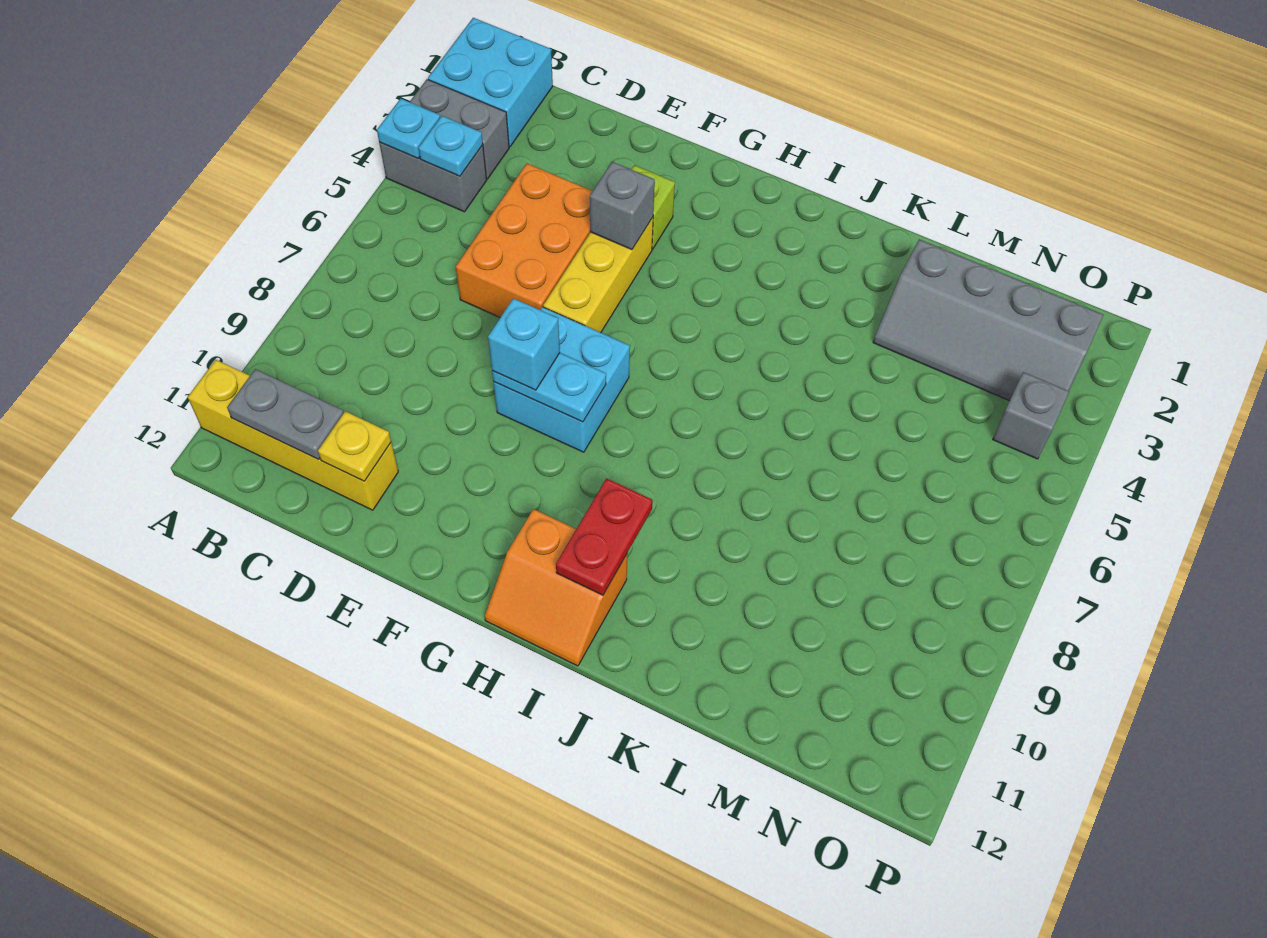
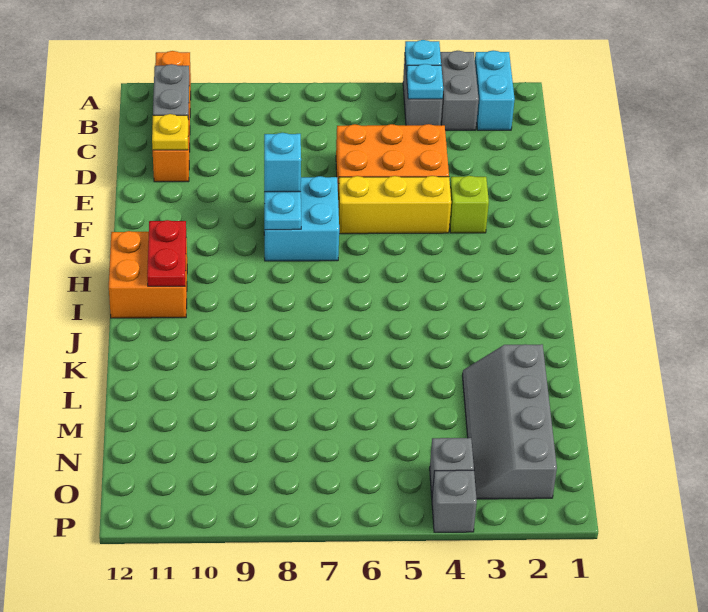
cyan brick A1:B2 level 1 -> cyan brick A2:B2 level 1
yellow brick A11:D11 level 1 -> orange brick A11:D11 level 1
grey brick F4 level 2 -> grey brick P4 level 1
orange slope H11:I12 level 1 top 11 -> orange brick H11:I12 level 1
red plate I10:I11 level 2 -> red plate H11:I11 level 2

